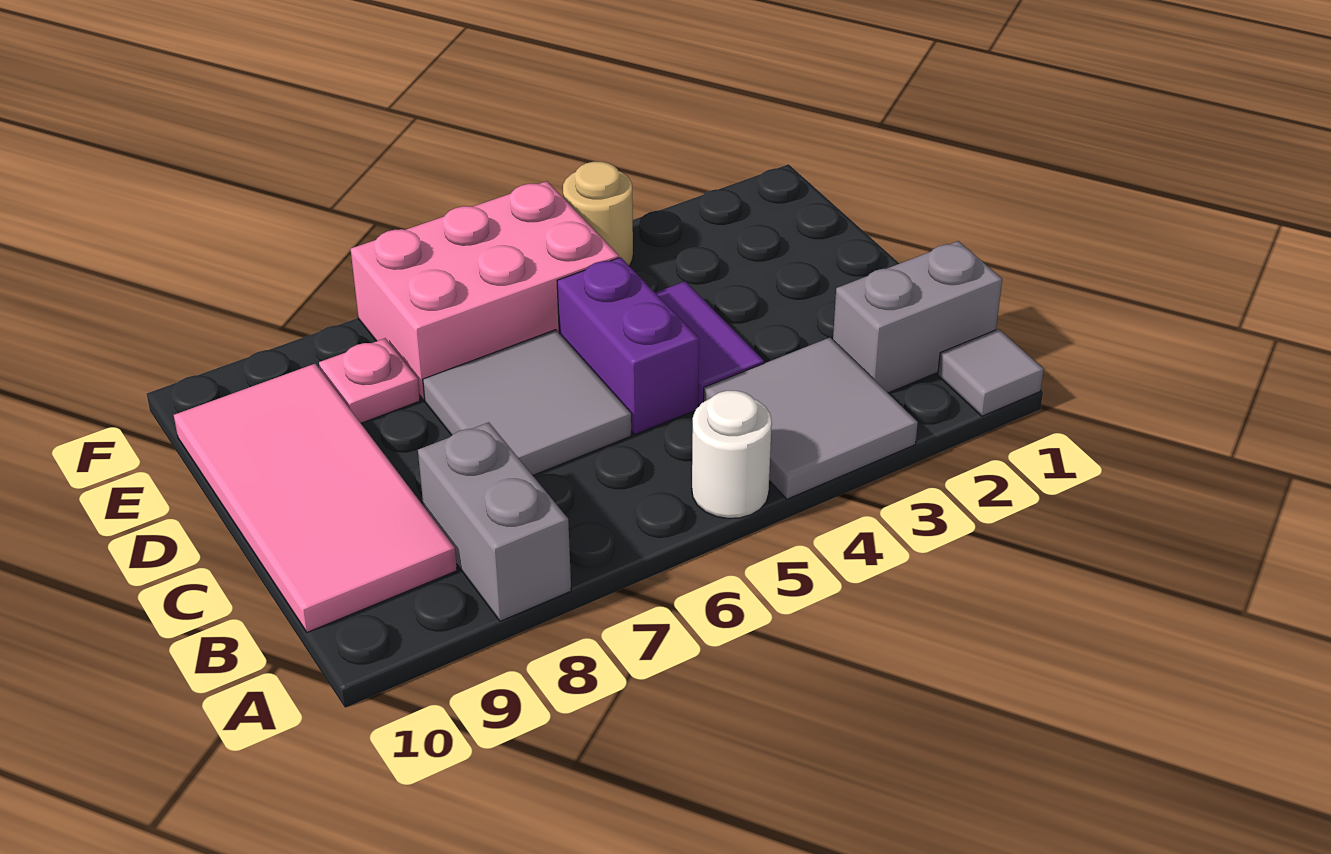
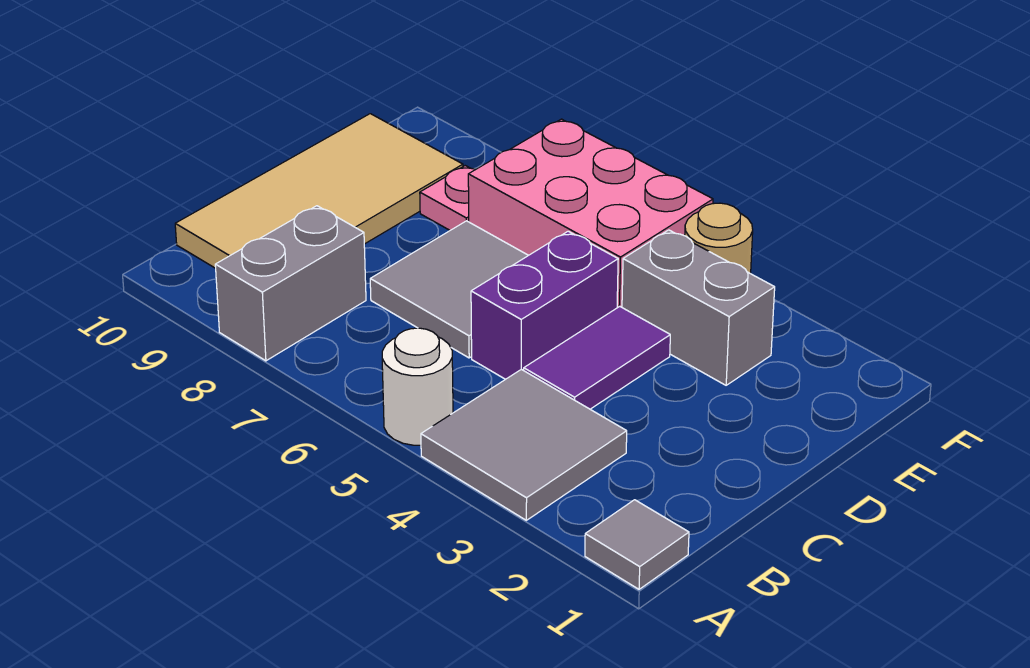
grey brick B1:B2 level 1 -> grey brick E3:E4 level 1
pink tile B9:E10 level 1 -> tan tile B9:E10 level 1

